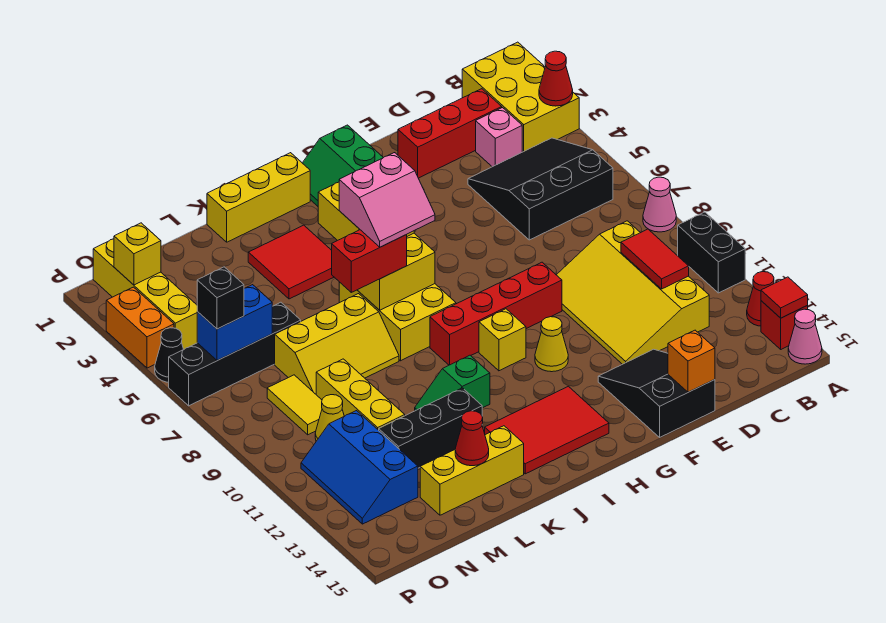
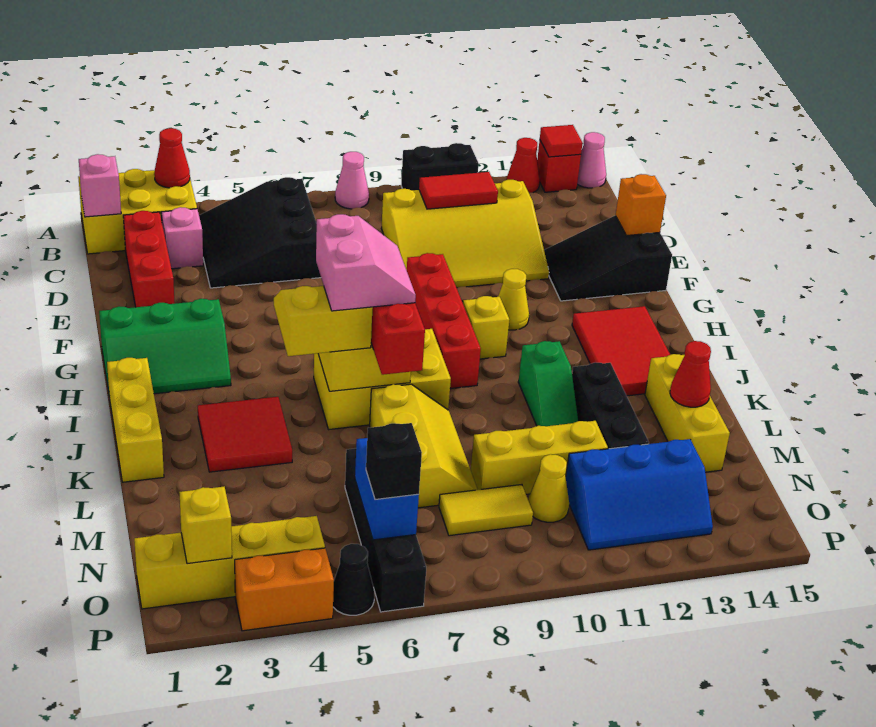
none -> pink brick B1 level 2

